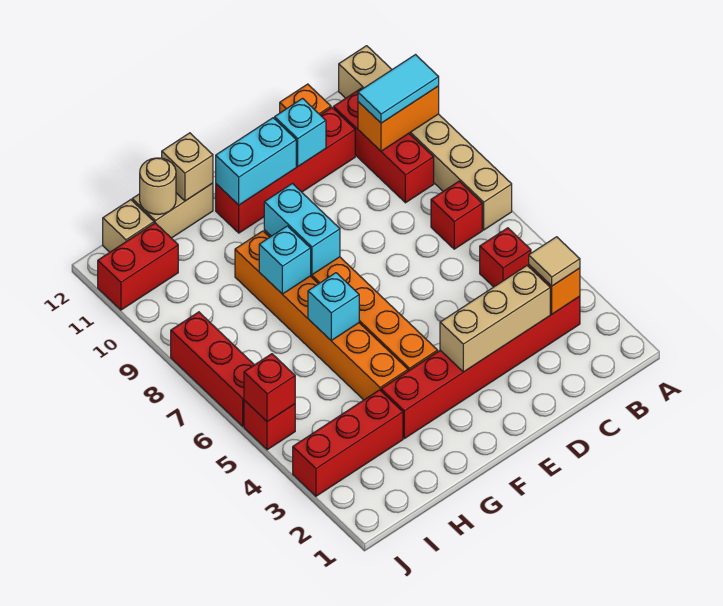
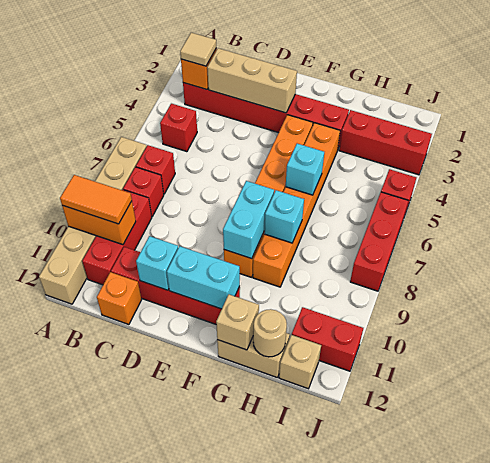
cyan tile A10:B10 level 3 -> orange tile A10:B10 level 3
red brick J5 level 2 -> red brick B8 level 1

